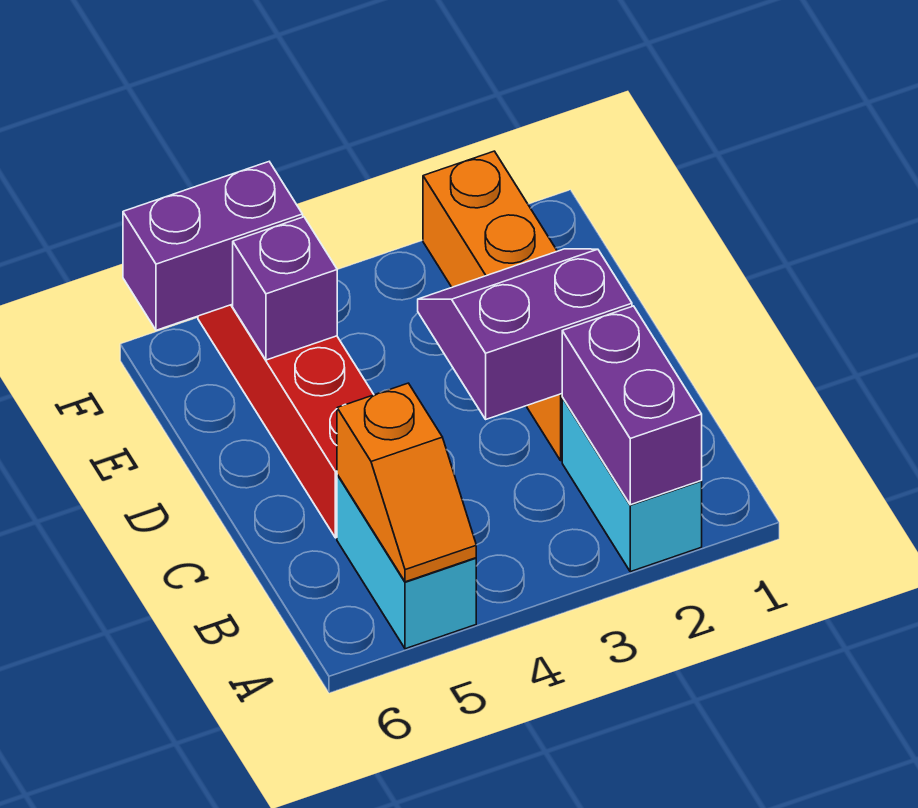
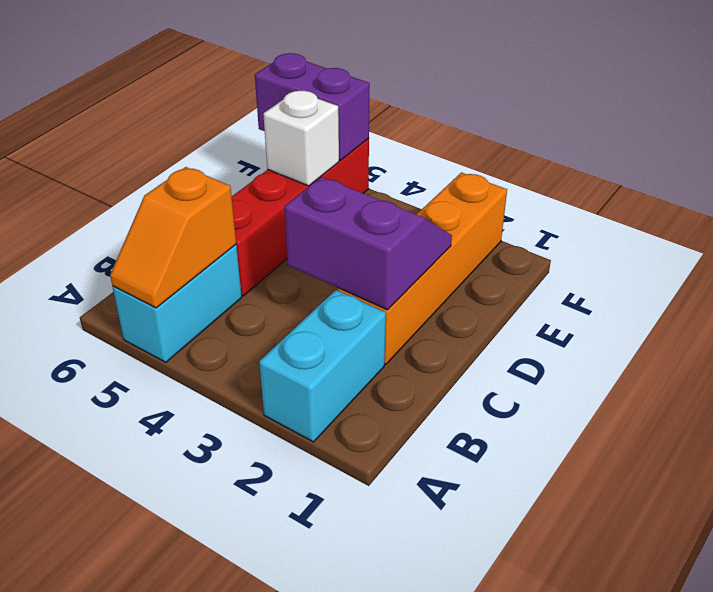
purple brick A2:B2 level 2 -> none
purple brick E5 level 2 -> white brick E5 level 2

